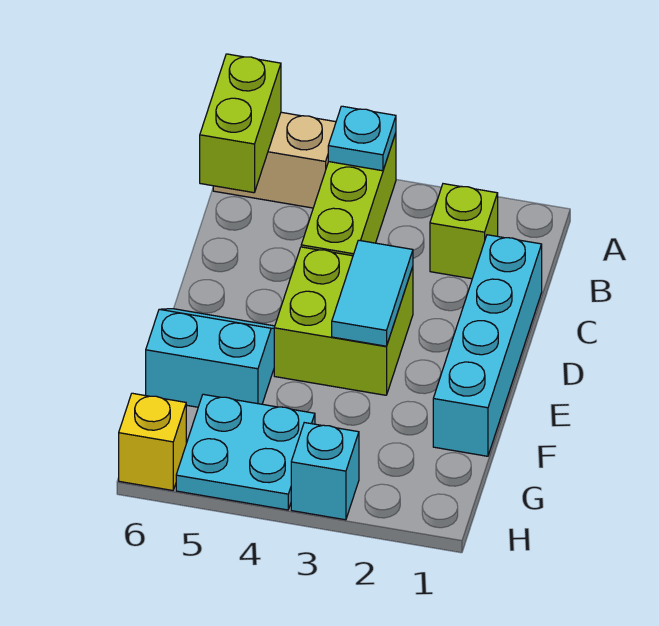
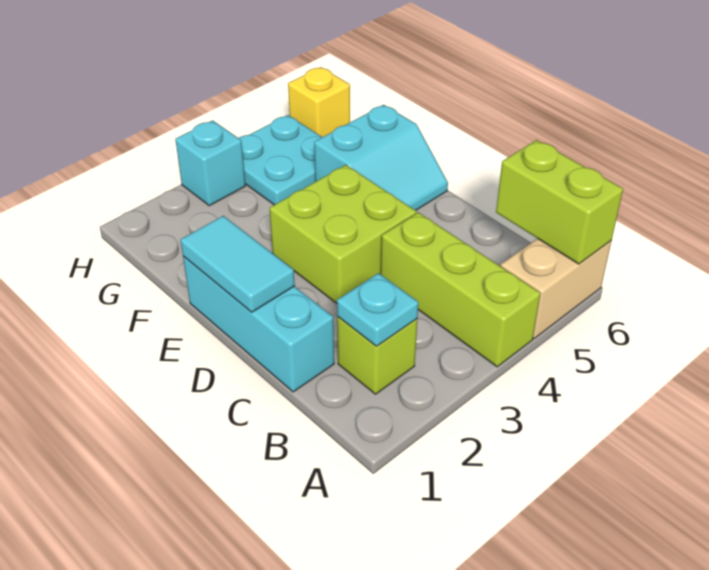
cyan plate A4 level 2 -> cyan plate B2 level 2
cyan brick C1:F1 level 1 -> cyan brick C1:E1 level 1
cyan tile D3:E3 level 2 -> cyan tile D1:E1 level 2

